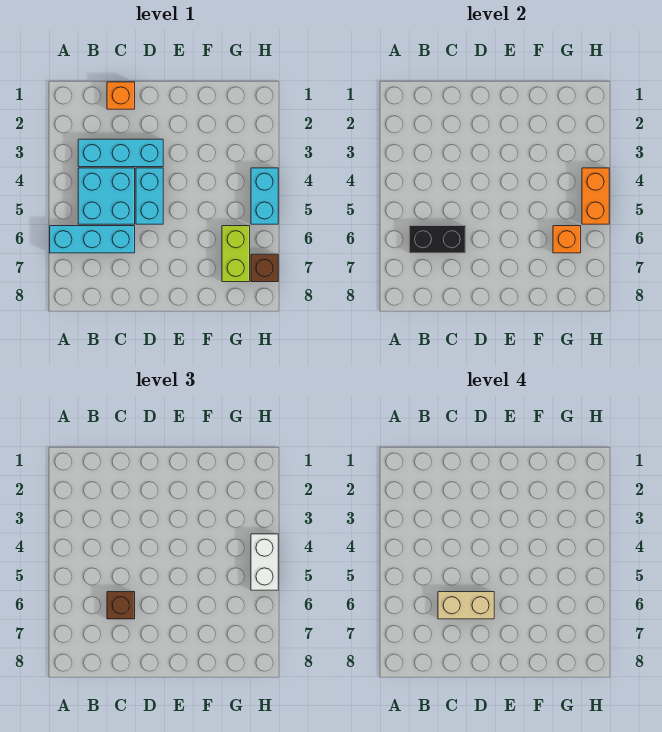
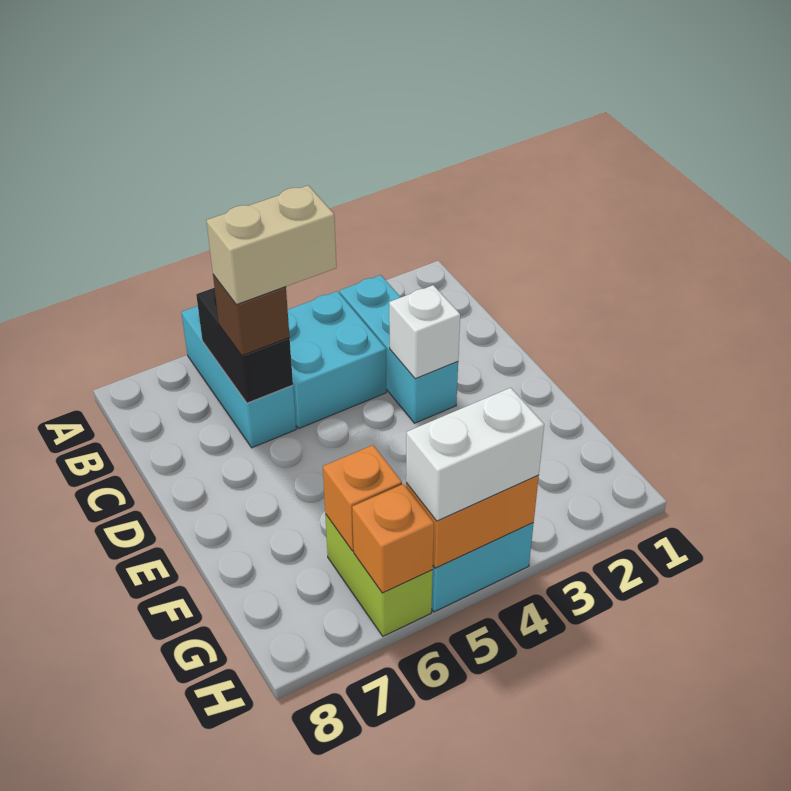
orange brick C1 level 1 -> orange brick H6 level 2
tan brick C6:D6 level 4 -> tan brick C5:C6 level 4
none -> white brick D3 level 2
cyan brick D4:D5 level 1 -> none
lime brick G6:G7 level 1 -> lime brick G6:H6 level 1
brown brick H7 level 1 -> none

